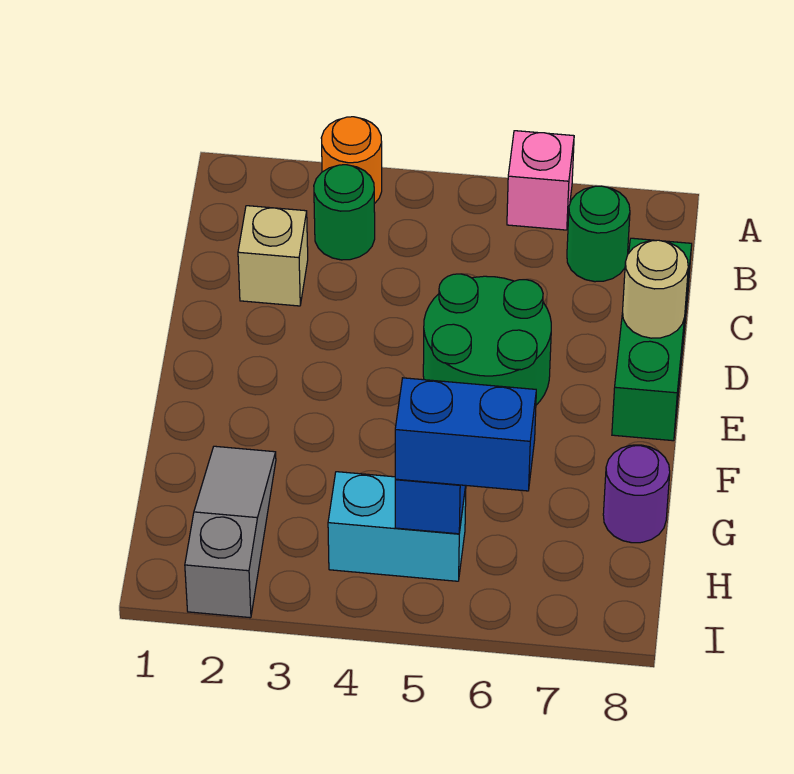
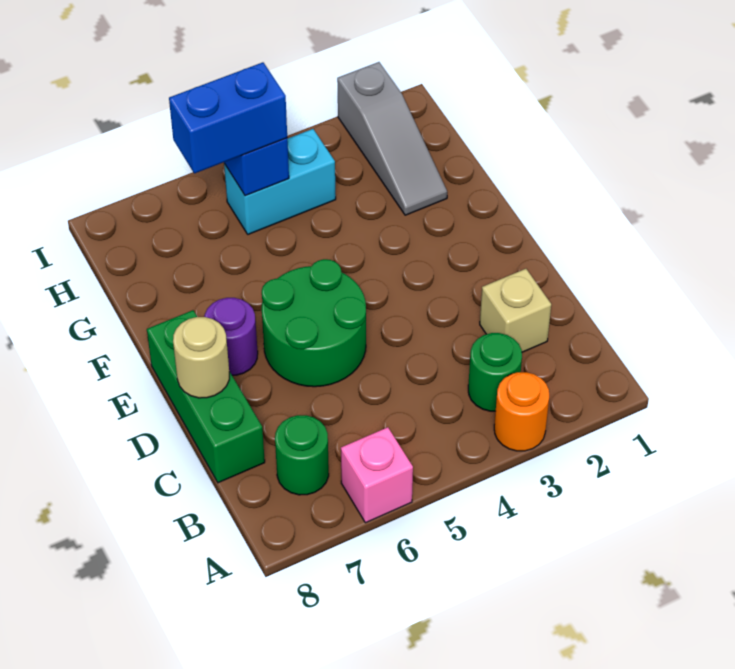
purple round brick G8 level 1 -> purple round brick E7 level 1

